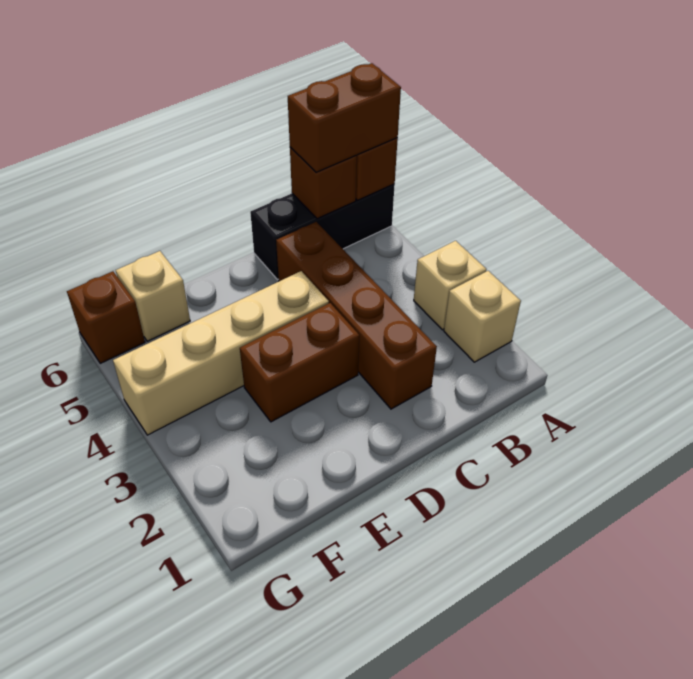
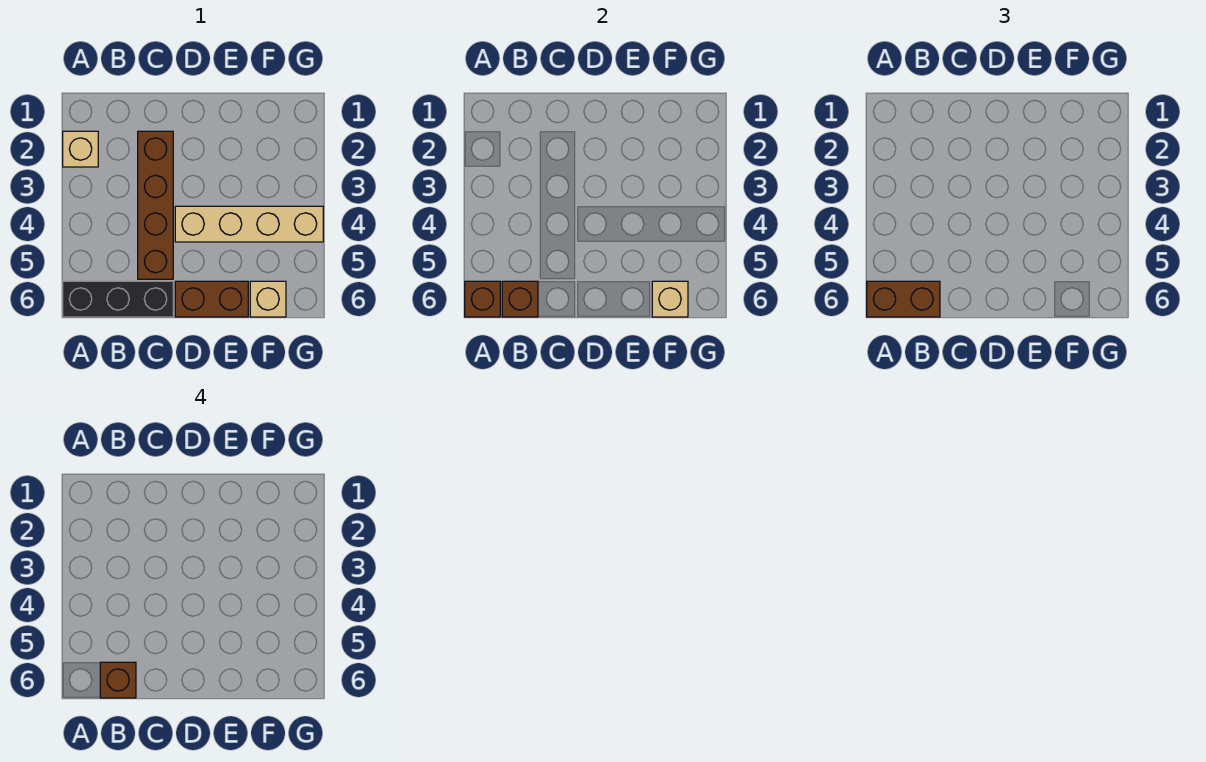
tan brick A3 level 1 -> tan brick F6 level 2
brown brick D3:E3 level 1 -> brown brick D6:E6 level 1
brown brick G6 level 1 -> brown brick B6 level 4

